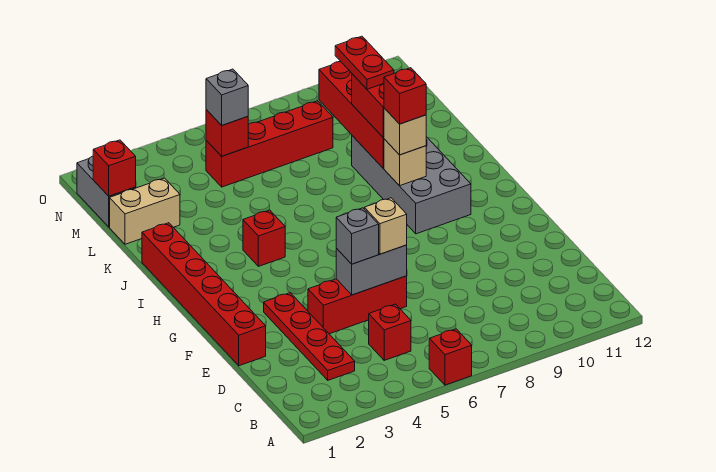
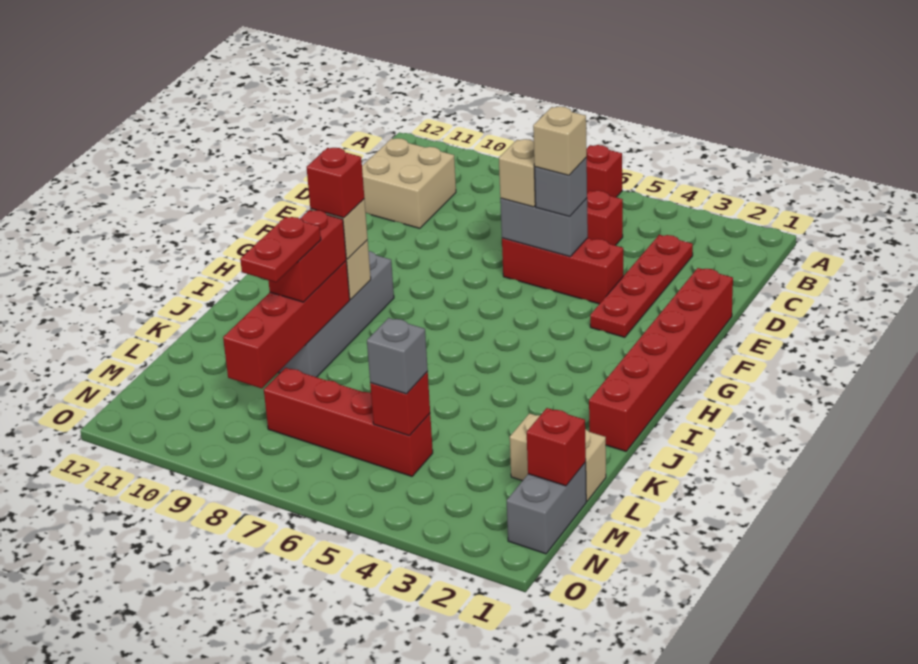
none -> tan brick C10:D11 level 1
none -> tan brick E5 level 4
red brick I4 level 1 -> none

